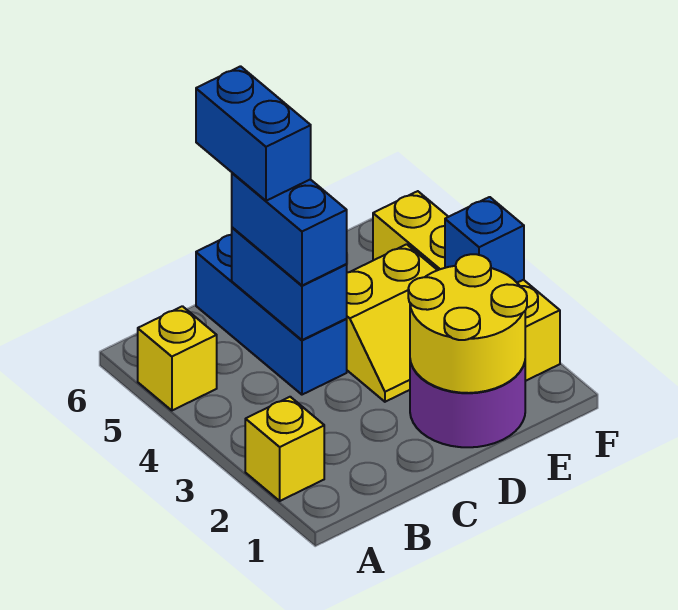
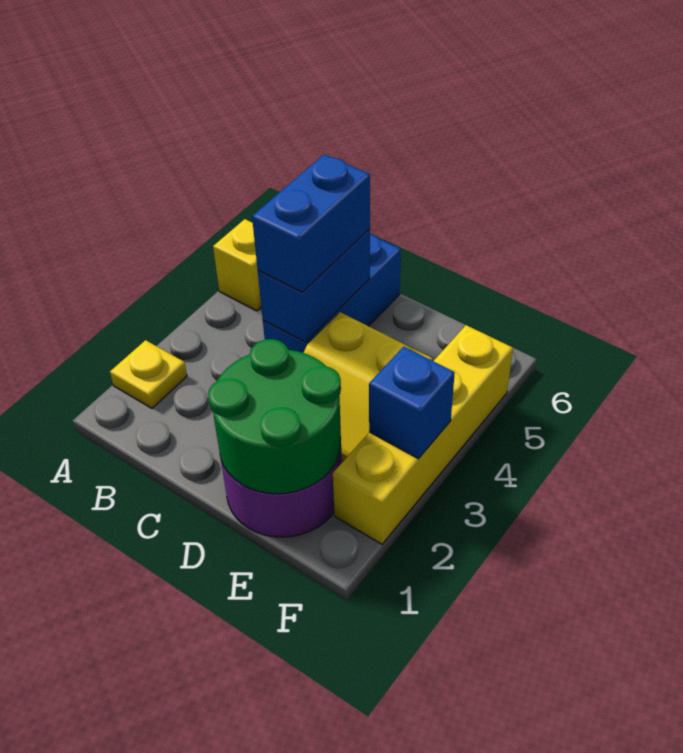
yellow brick A2 level 1 -> yellow plate A2 level 1
blue brick C5:C6 level 4 -> none
yellow round brick D1:E2 level 2 -> green round brick D1:E2 level 2

